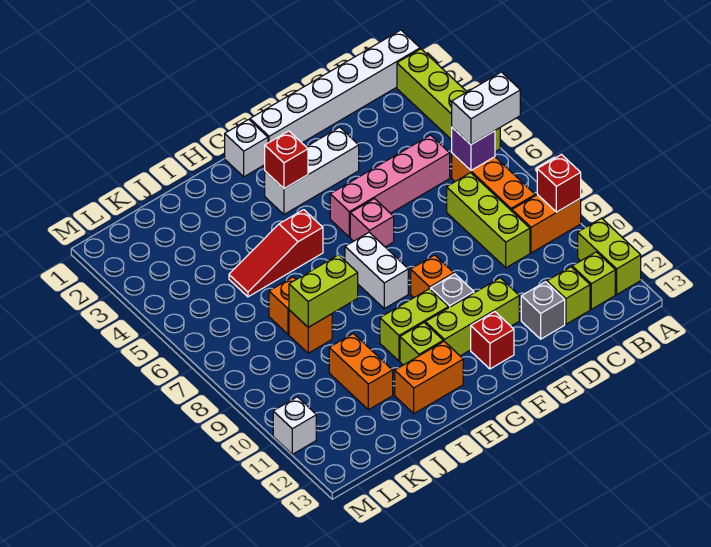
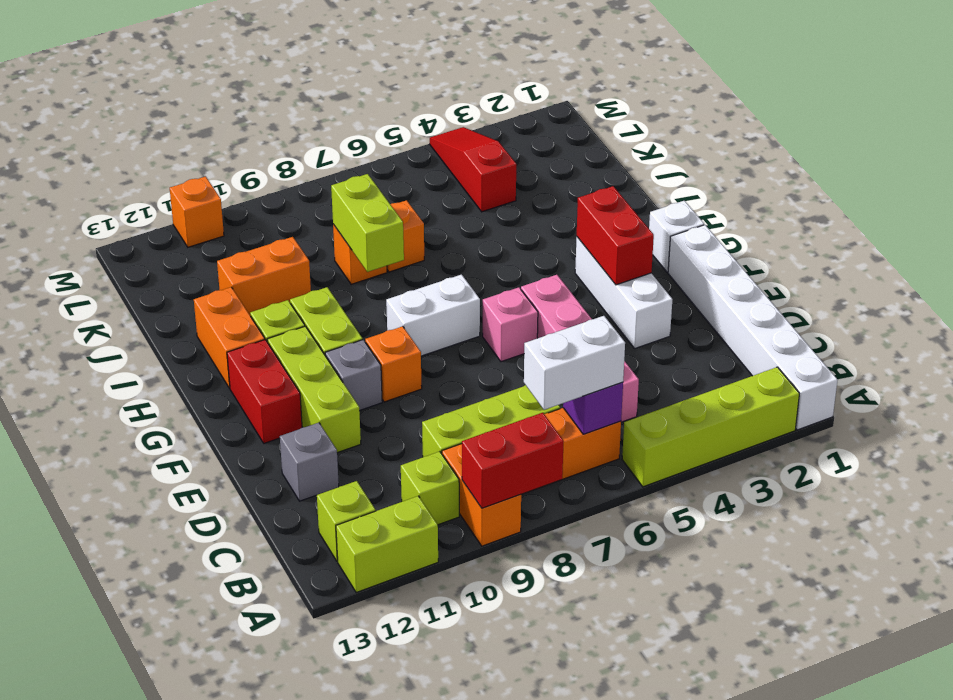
white brick A6:B6 level 3 -> white brick B6:B7 level 3
red brick A9 level 2 -> red brick A8:A9 level 2
lime brick C12 level 1 -> lime brick B10 level 1
red brick F12 level 1 -> red brick F12:G12 level 1
red brick G3 level 2 -> red brick F3:G3 level 2
red slope H5:J5 level 1 top H -> red slope K4:M4 level 1 top K
white brick M11 level 1 -> orange brick M11 level 1

